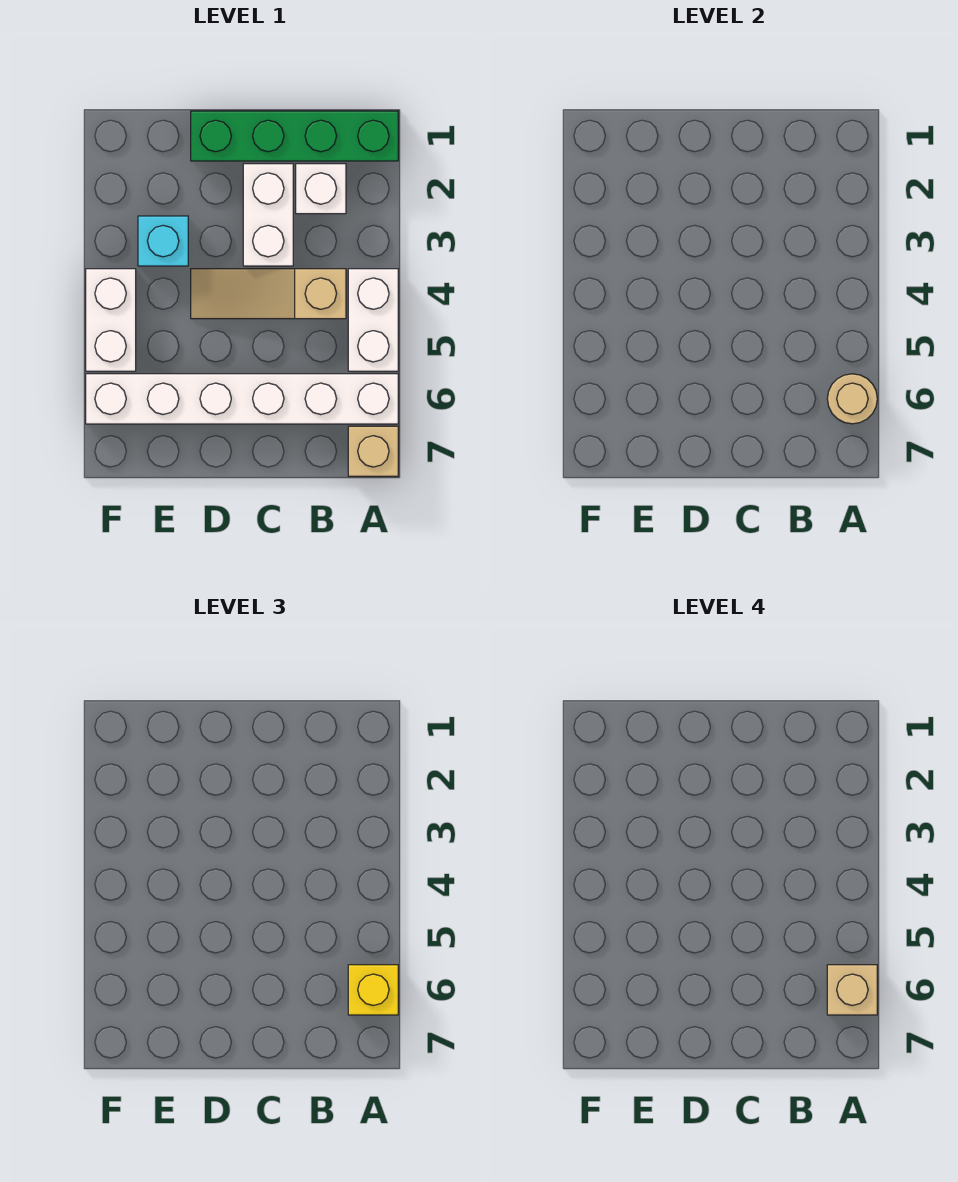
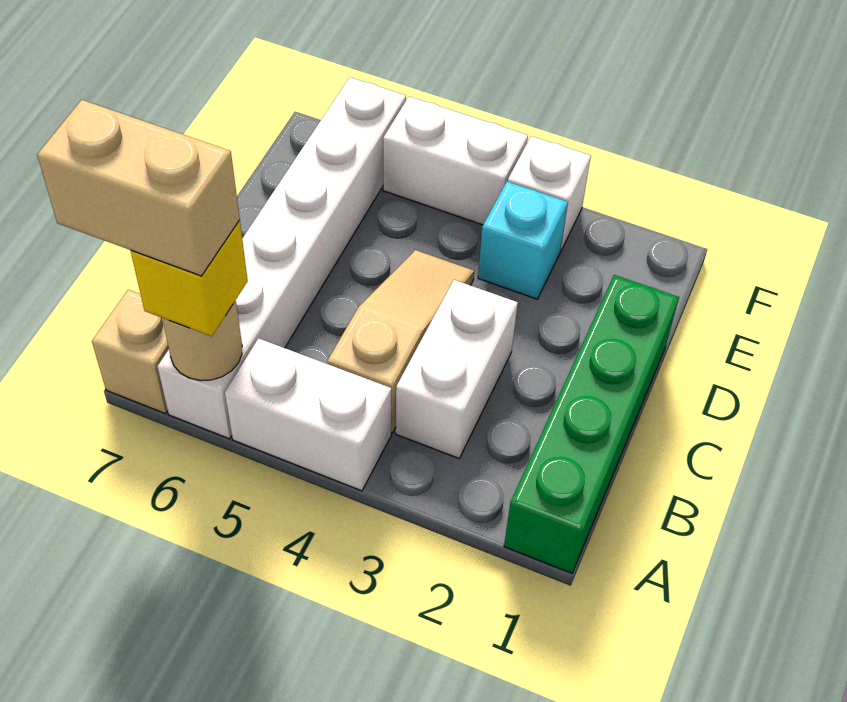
tan brick A6 level 4 -> tan brick A6:A7 level 4
white brick B2 level 1 -> white brick F3 level 1
white brick C2:C3 level 1 -> white brick B3:C3 level 1

